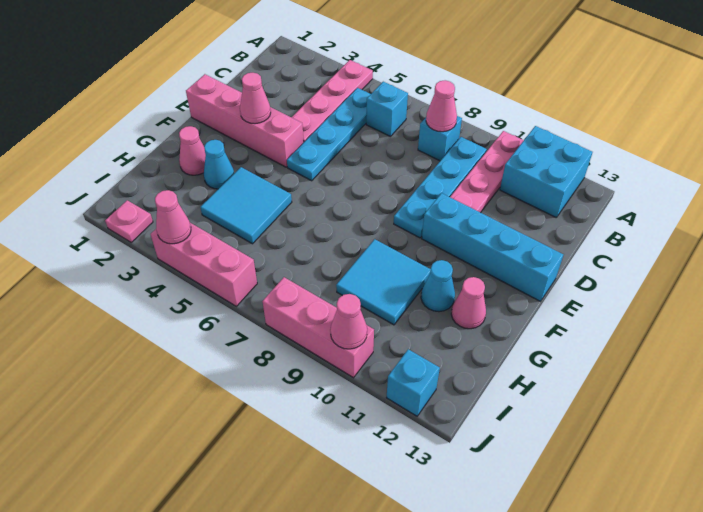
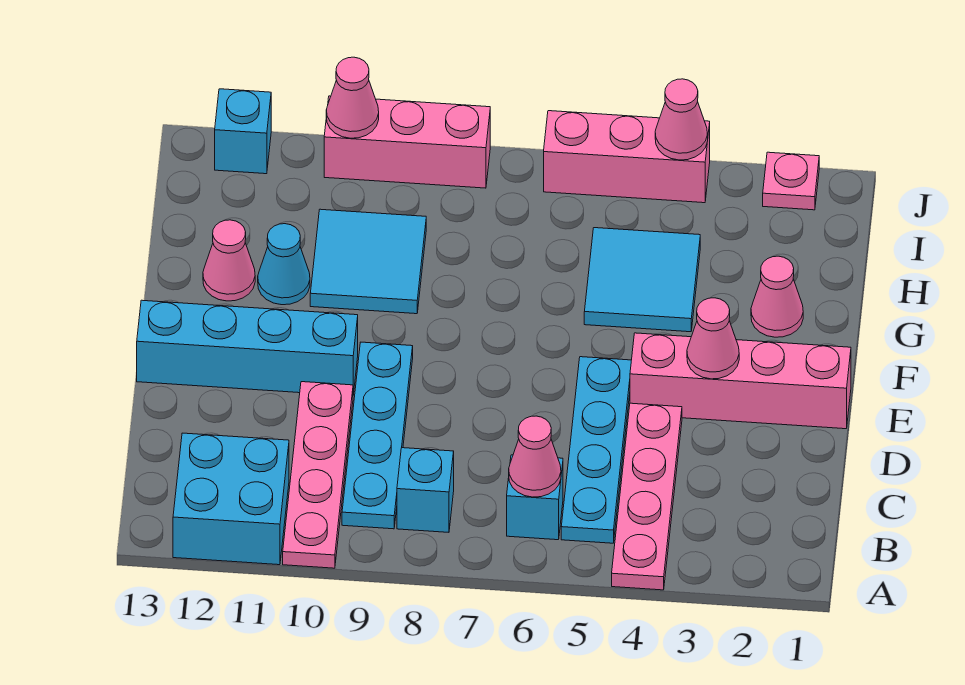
pink cone B8 level 2 -> pink cone B6 level 2
cyan cone G3 level 1 -> none

